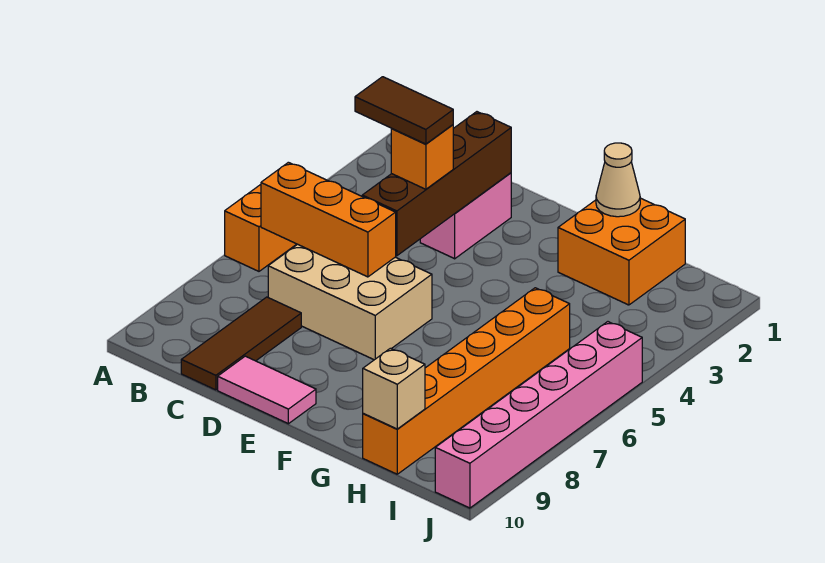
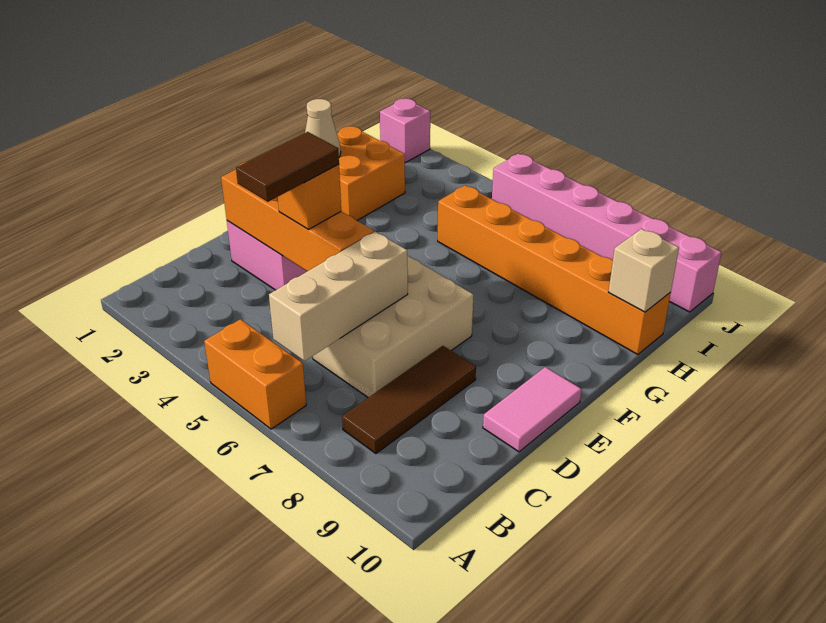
orange brick B6:D6 level 2 -> tan brick B6:D6 level 2
brown tile C8:C10 level 1 -> brown tile B8:D8 level 1
brown brick D2:D5 level 2 -> orange brick D2:D5 level 2
none -> pink brick J1 level 1

